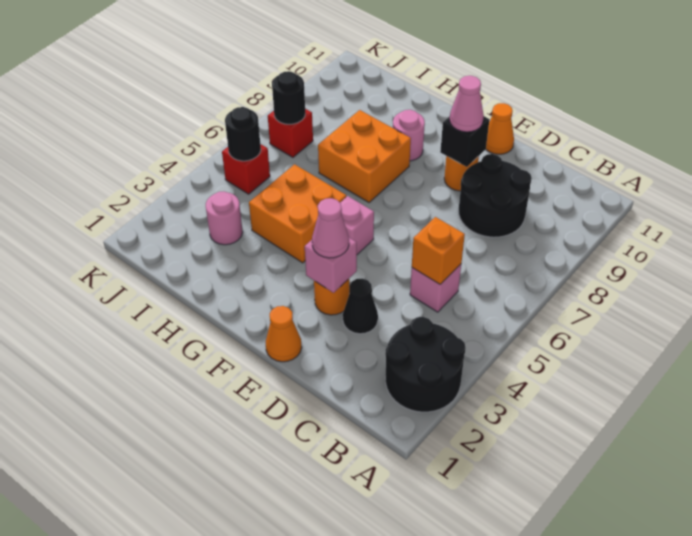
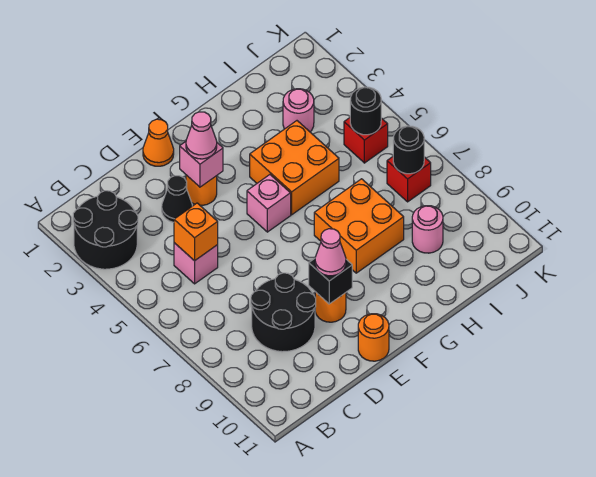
orange cone E11 level 1 -> orange round brick E11 level 1
pink round brick G9 level 1 -> pink round brick I9 level 1

